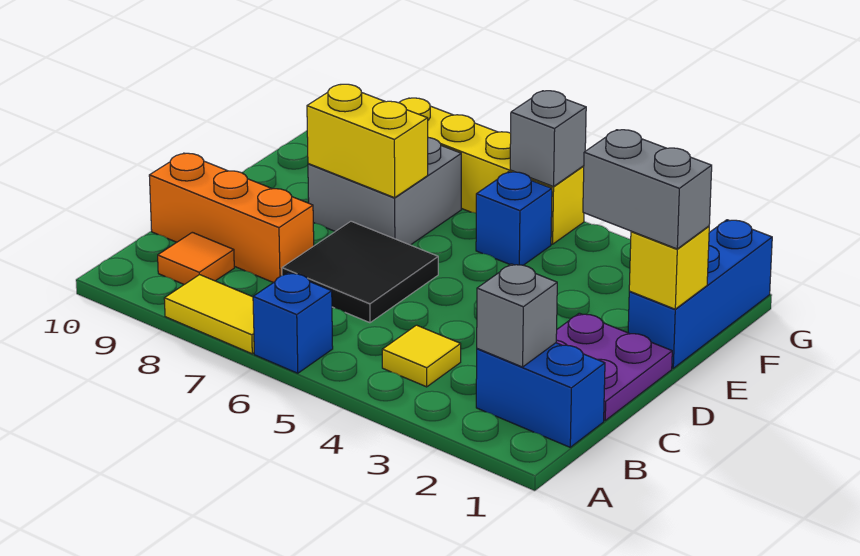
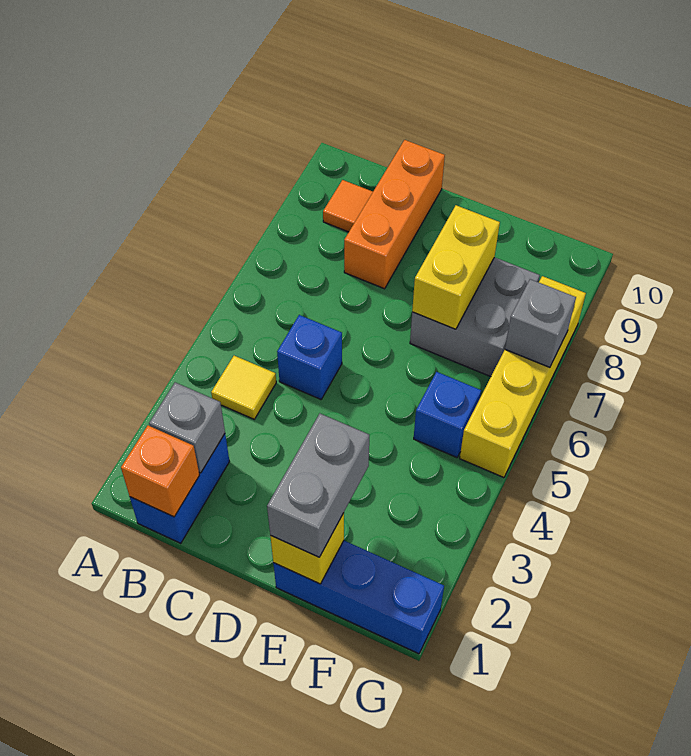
blue brick A6 level 1 -> blue brick C5 level 1
yellow tile A7:A8 level 1 -> none
none -> orange brick B1 level 2
purple plate C1:D2 level 1 -> none
black tile C6:D7 level 1 -> none
grey brick G5 level 2 -> grey brick G7 level 2

